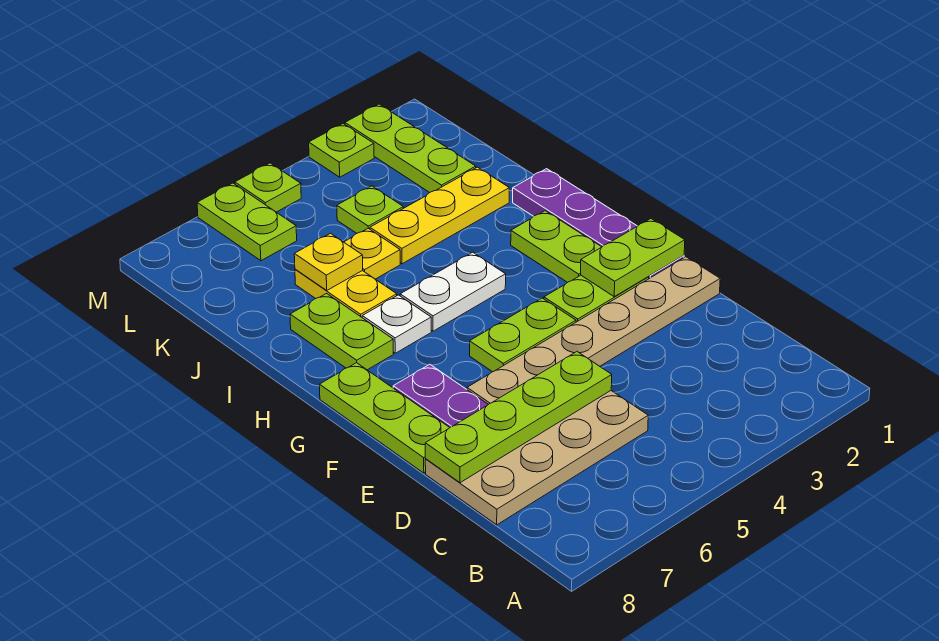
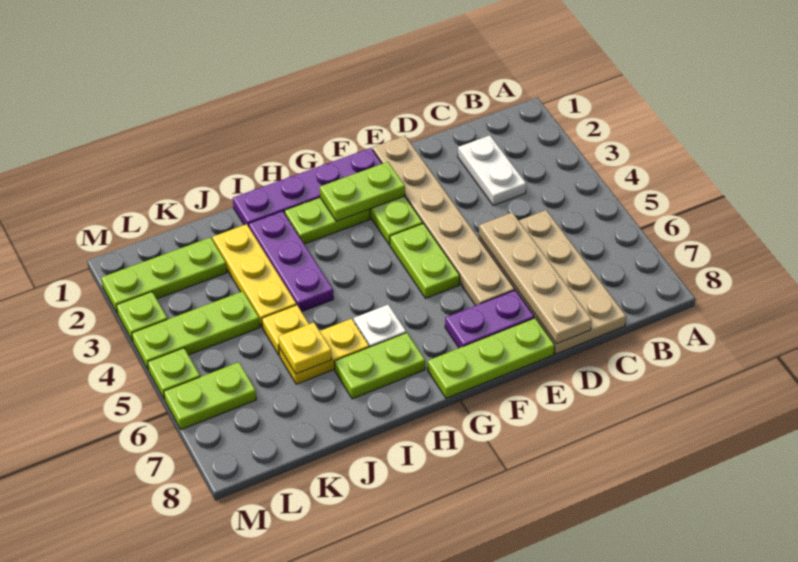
lime plate D5:D8 level 2 -> tan plate D5:D8 level 2
lime plate F1:F2 level 2 -> lime plate F2:G2 level 2
white plate H4:H5 level 1 -> white plate C2:C3 level 1
none -> purple plate I2:I4 level 1
lime plate K4 level 1 -> lime plate K4:M4 level 1

